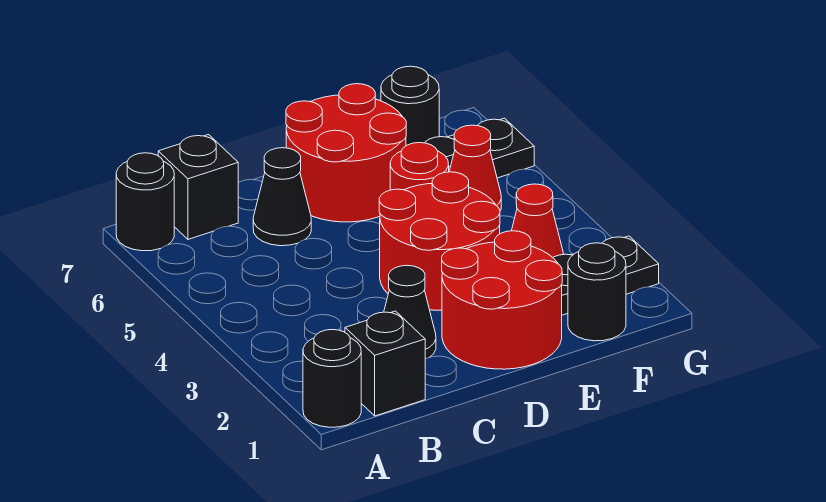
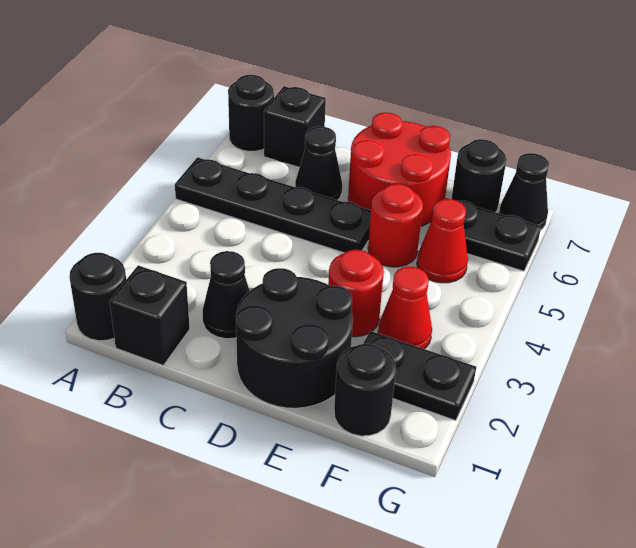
none -> black plate A5:D5 level 1
red round brick D1:E2 level 1 -> black round brick D1:E2 level 1
red round brick D3:E4 level 1 -> red round brick E3 level 1
none -> black cone G7 level 1

